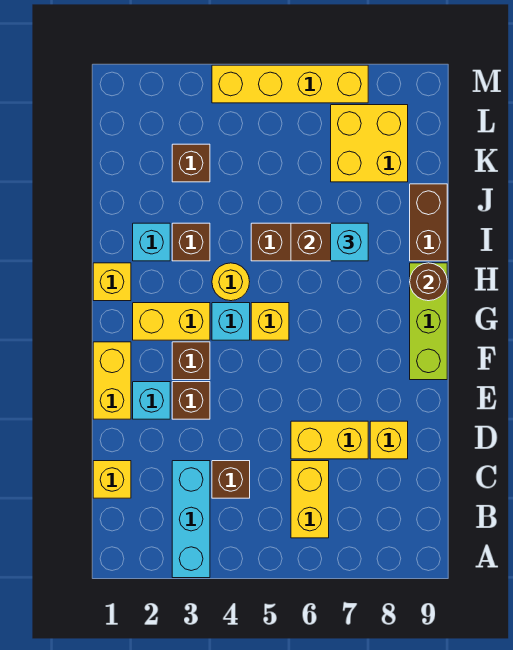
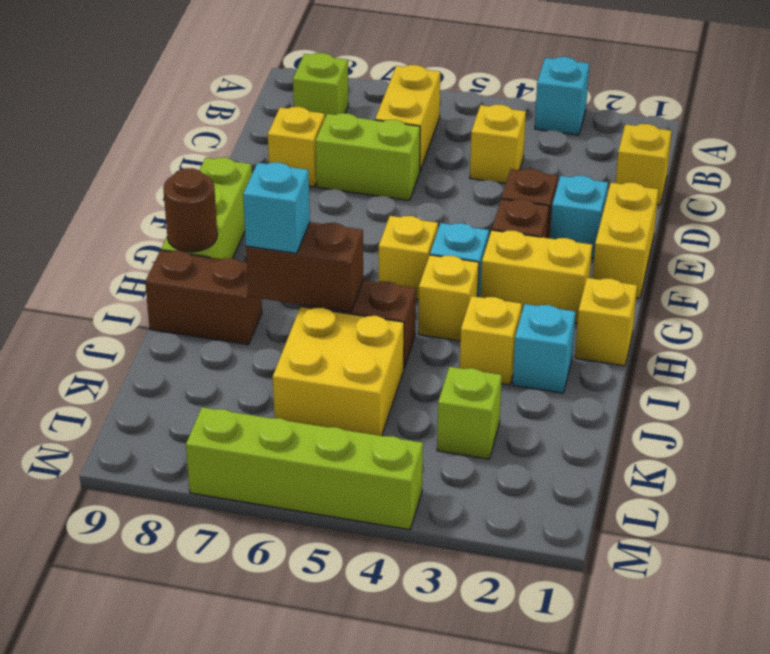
cyan brick A3:C3 level 1 -> cyan brick A3 level 1
none -> lime brick B8 level 1
brown brick C4 level 1 -> yellow brick C4 level 1
yellow brick D6:D7 level 1 -> lime brick D6:D7 level 1
yellow round brick H4 level 1 -> yellow brick H4 level 1
brown brick I3 level 1 -> yellow brick I3 level 1
brown brick I9:J9 level 1 -> brown brick I8:I9 level 1
brown brick K3 level 1 -> lime brick K3 level 1
yellow brick K7:L8 level 1 -> yellow brick J5:K6 level 1
yellow brick M4:M7 level 1 -> lime brick M4:M7 level 1

